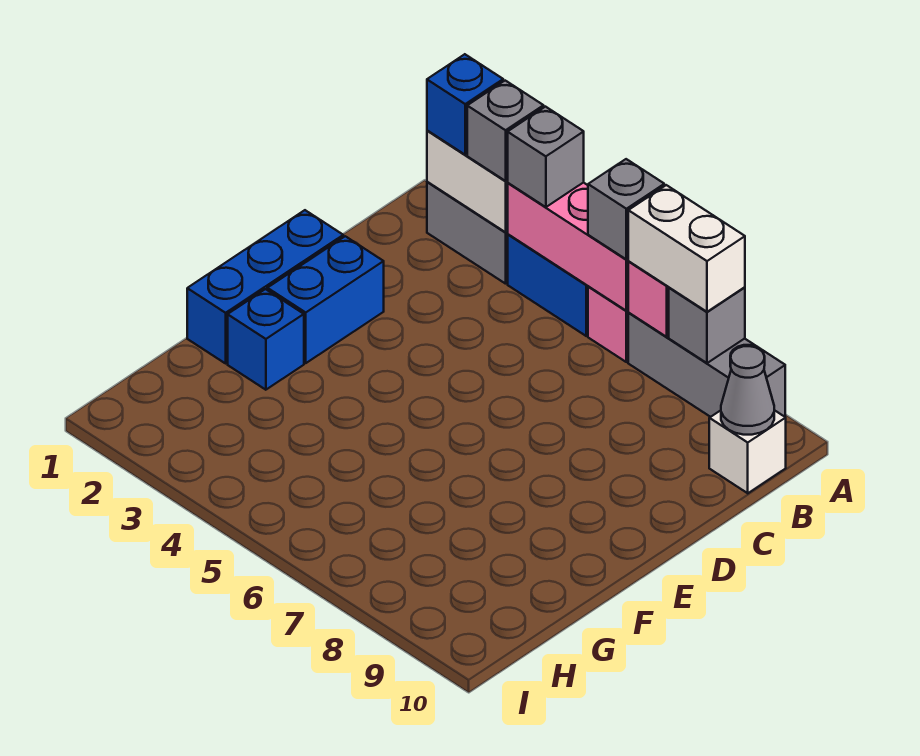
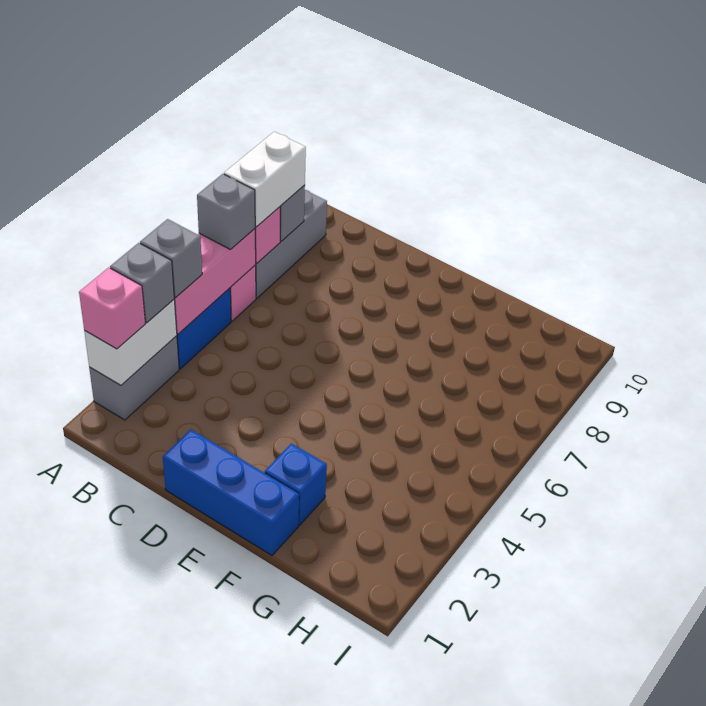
blue brick A2 level 3 -> pink brick A2 level 3
white brick B10 level 1 -> none
grey cone B10 level 2 -> none
blue brick D2:E2 level 1 -> none

